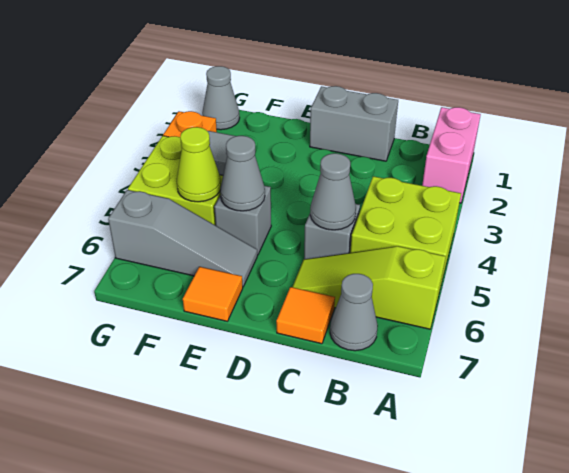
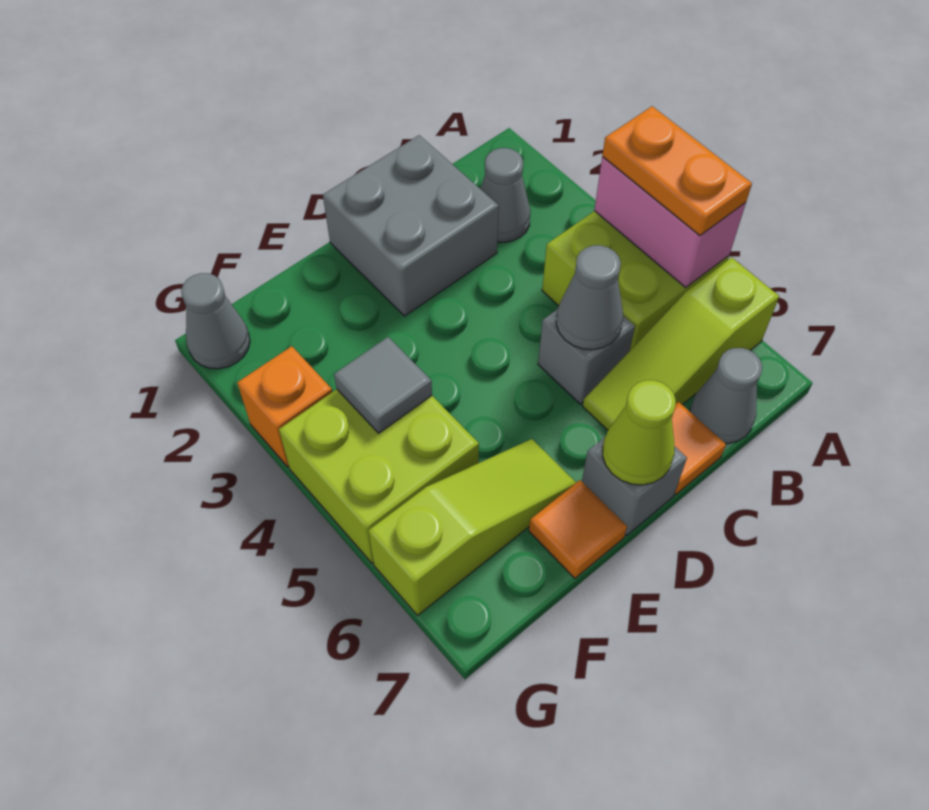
pink brick A1:A2 level 1 -> pink brick A4:A5 level 2
none -> orange plate A4:A5 level 3
grey brick C1:D1 level 1 -> grey brick C1:D2 level 1
grey brick E5 level 1 -> grey brick D7 level 1
grey cone E5 level 2 -> grey cone B2 level 1
grey slope E6:G6 level 1 top G -> lime slope E6:G6 level 1 top G
lime cone F5 level 2 -> lime cone D7 level 2

